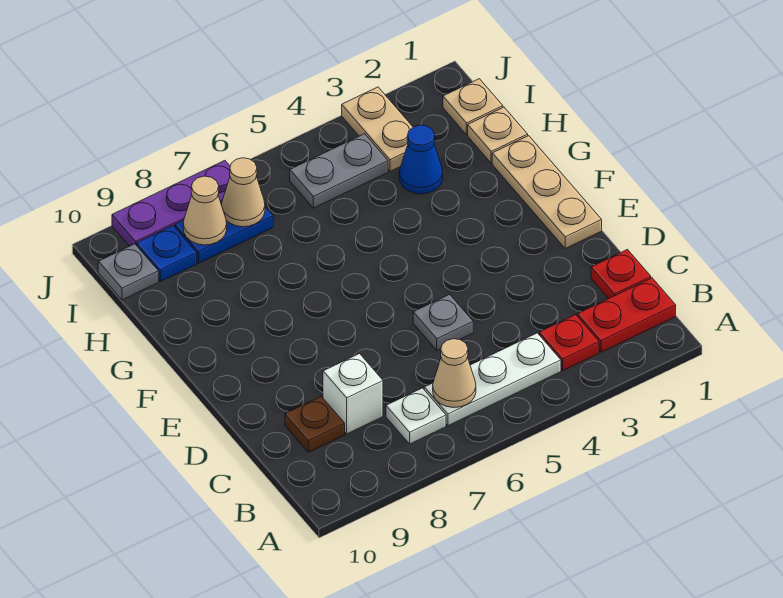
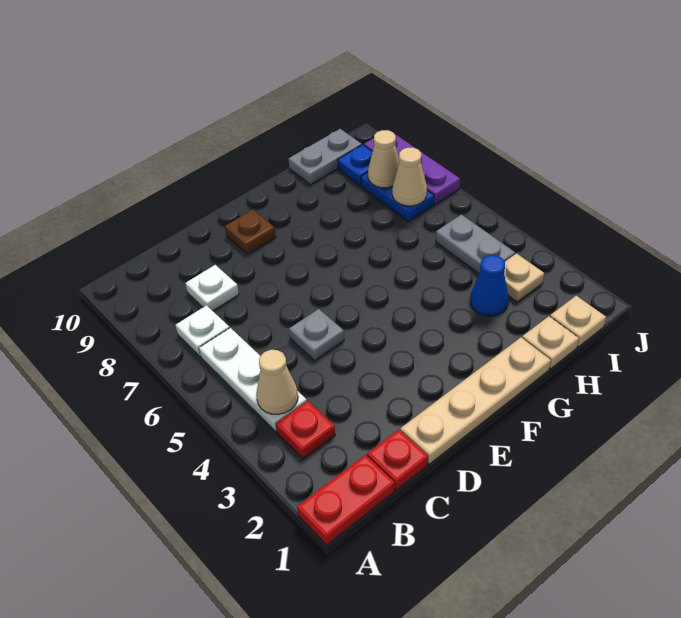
red plate B1:B2 level 1 -> red plate A1:B1 level 1
tan cone B6 level 2 -> tan cone B4 level 2
white brick C8 level 1 -> white plate C8 level 1
brown plate C9 level 1 -> brown plate E9 level 1
tan plate E1:G1 level 1 -> tan plate D1:G1 level 1
tan plate I3:J3 level 1 -> tan plate I3 level 1
grey plate I10 level 1 -> grey plate H10:I10 level 1

